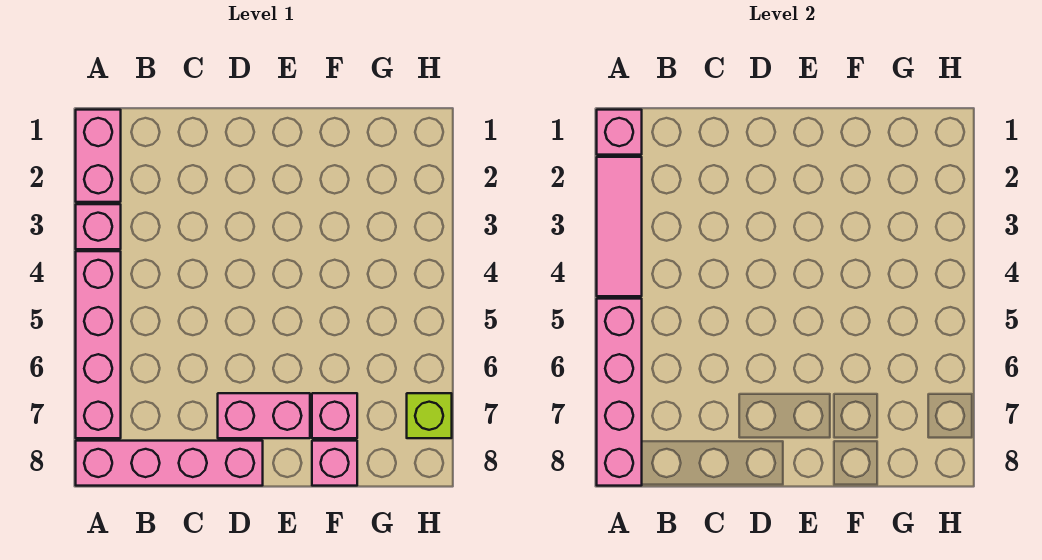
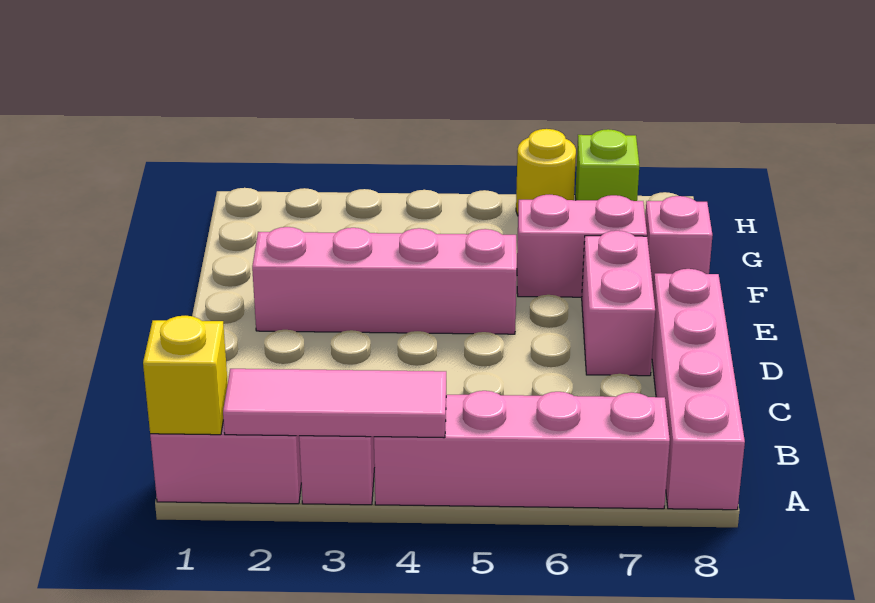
pink brick A1 level 2 -> yellow brick A1 level 2
pink brick A5:A8 level 2 -> pink brick E2:E5 level 1
pink brick F7 level 1 -> pink brick F6:F7 level 1
none -> yellow round brick H6 level 1

